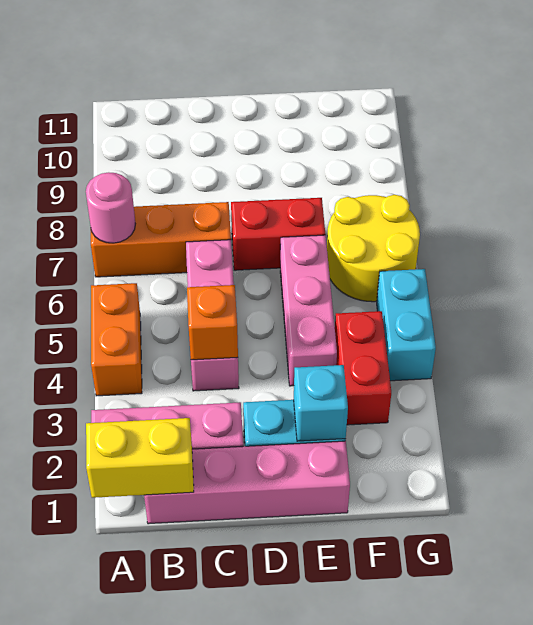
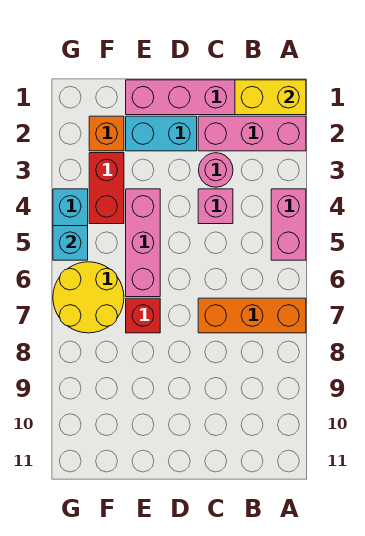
orange brick A4:A5 level 1 -> pink brick A4:A5 level 1
pink round brick A7 level 2 -> pink round brick C3 level 1
pink brick C4:C6 level 1 -> pink brick C4 level 1
orange brick C4 level 2 -> orange brick F2 level 1
red brick D7:E7 level 1 -> red brick E7 level 1
cyan brick E2 level 2 -> cyan brick G5 level 2

